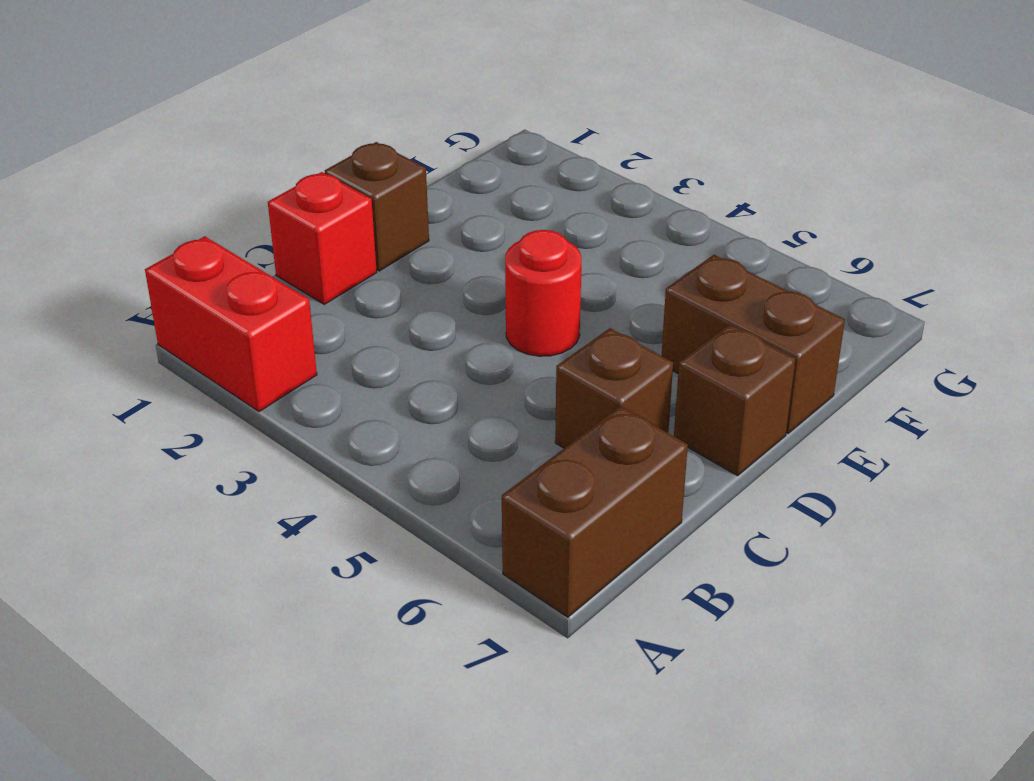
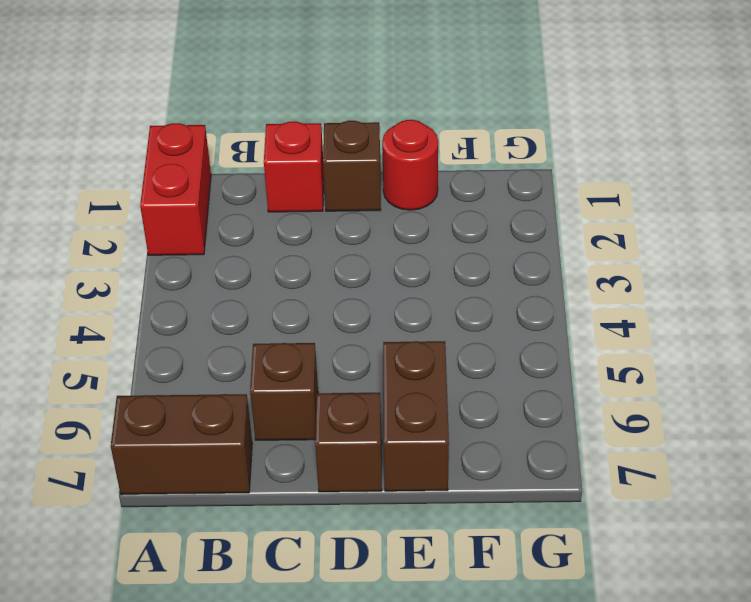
red round brick D4 level 1 -> red round brick E1 level 1

